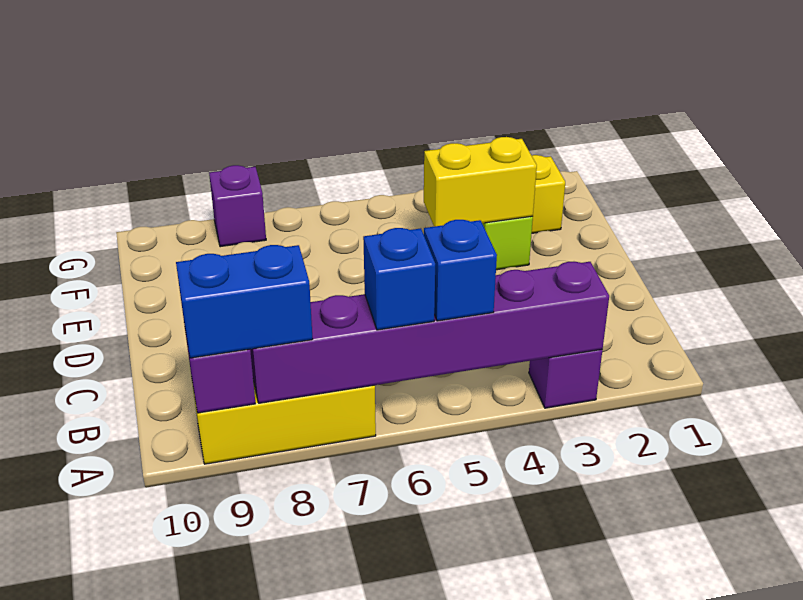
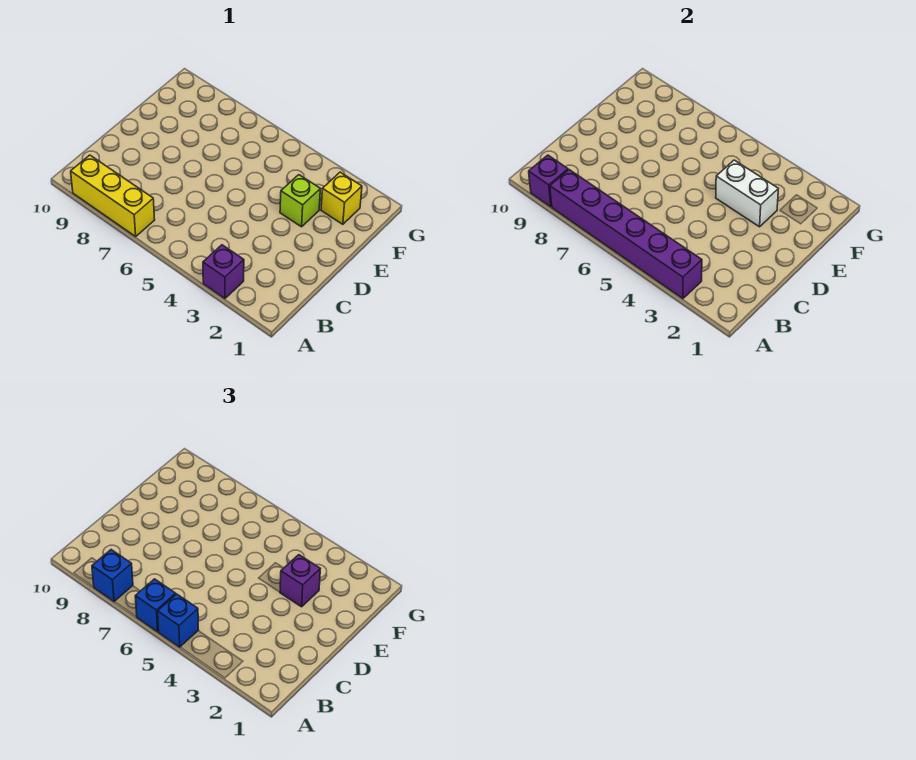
blue brick A8:A9 level 3 -> blue brick A8 level 3
yellow brick E3:E4 level 2 -> white brick E3:E4 level 2
purple brick G8 level 1 -> purple brick E3 level 3

